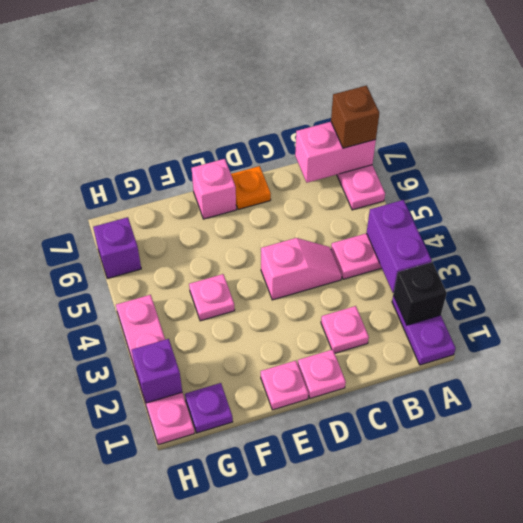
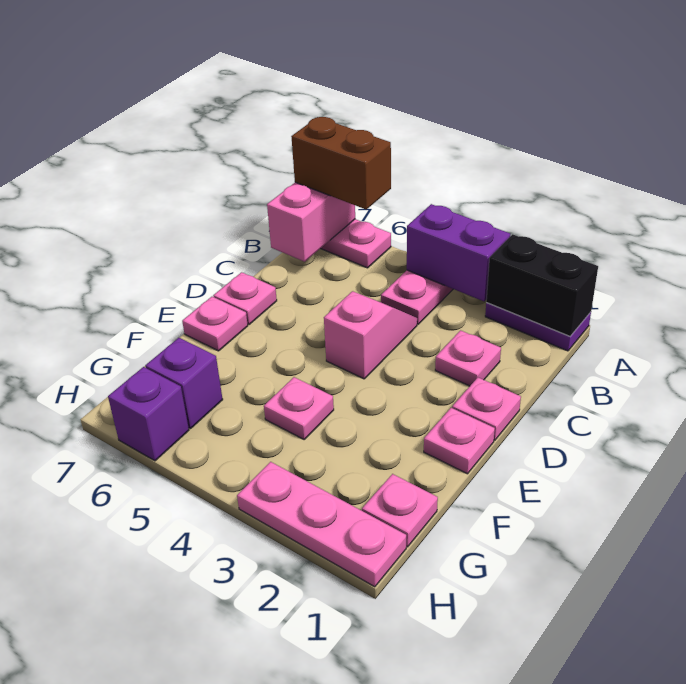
black brick A2 level 2 -> black brick A1:A2 level 2
brown brick A7 level 3 -> brown brick A6:A7 level 3
orange plate D7 level 1 -> pink plate D7 level 1
pink brick E7 level 1 -> pink plate E7 level 1
purple plate G1 level 1 -> pink plate G1 level 1
pink plate H1:H4 level 1 -> pink plate H1:H3 level 1
purple brick H2 level 2 -> purple brick G6 level 1

